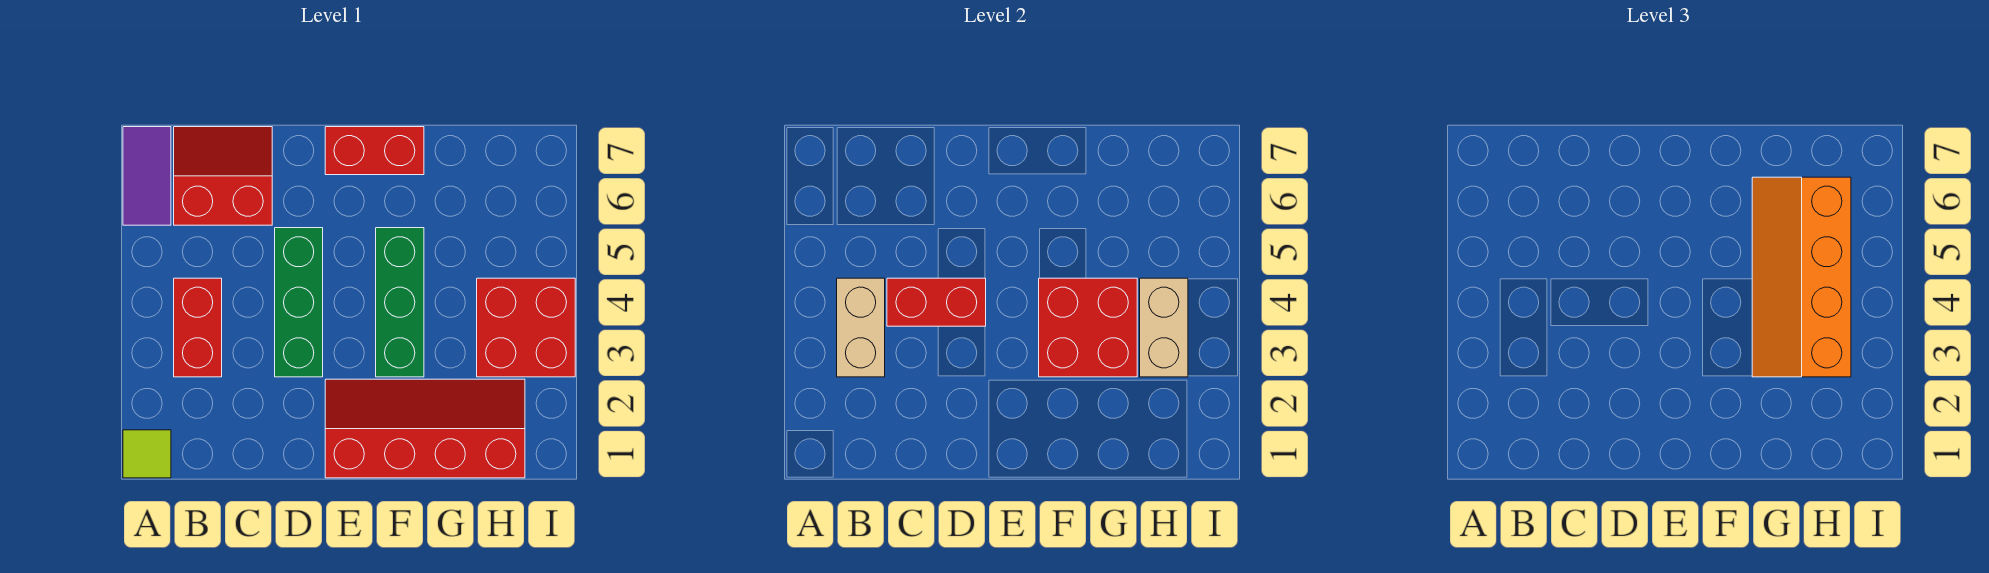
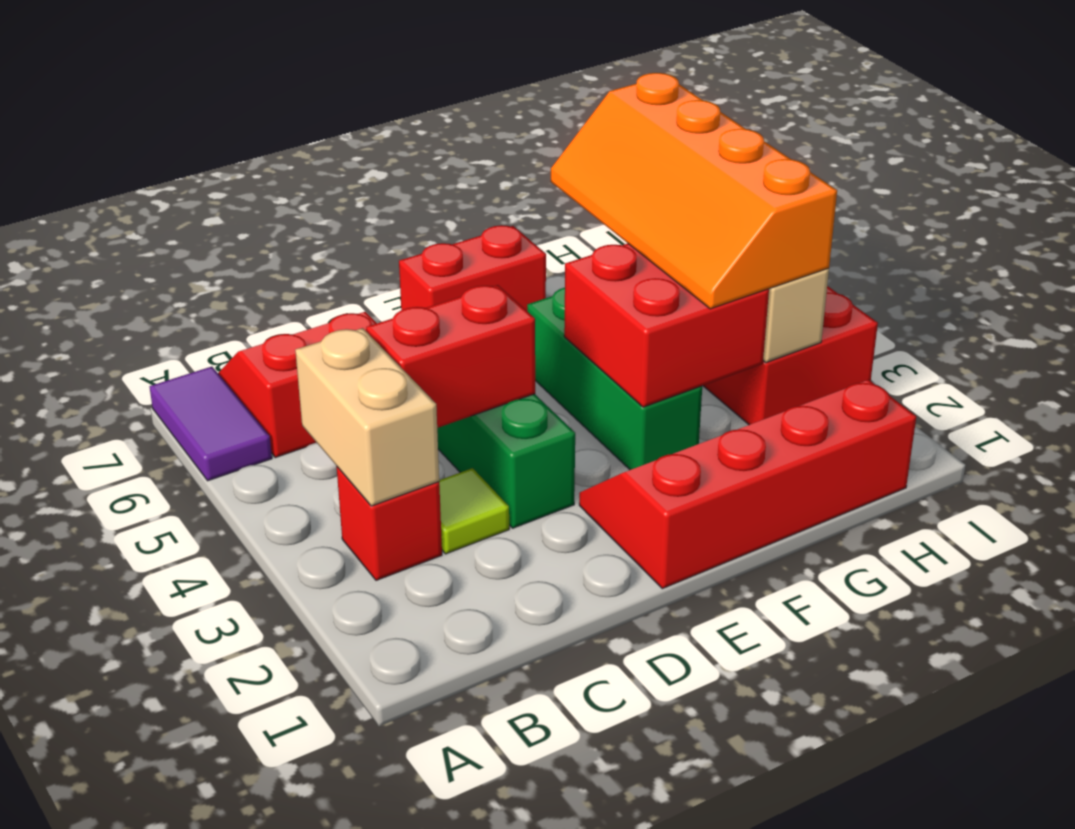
lime tile A1 level 1 -> lime tile C3 level 1
red brick B3:B4 level 1 -> red brick B3 level 1

